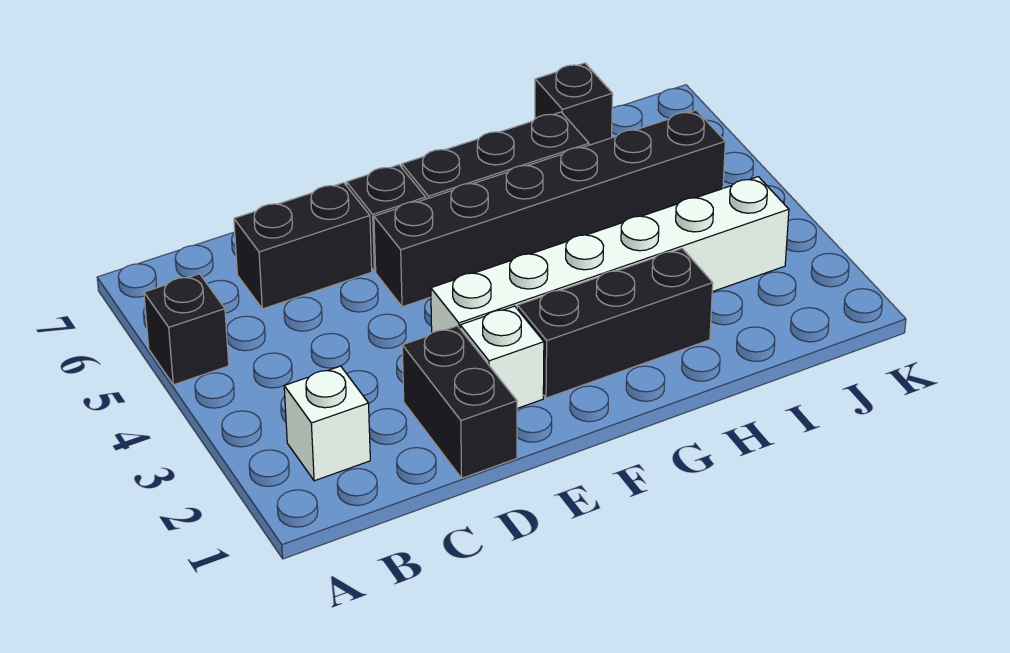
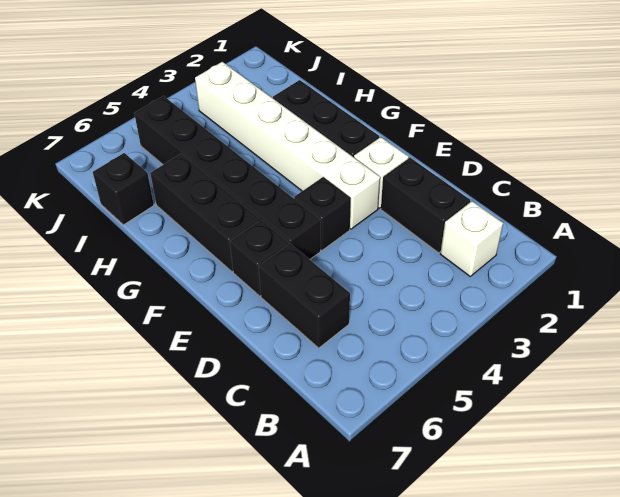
black brick A5 level 1 -> black brick E4 level 1
black brick D1:D2 level 1 -> black brick C2:D2 level 1

